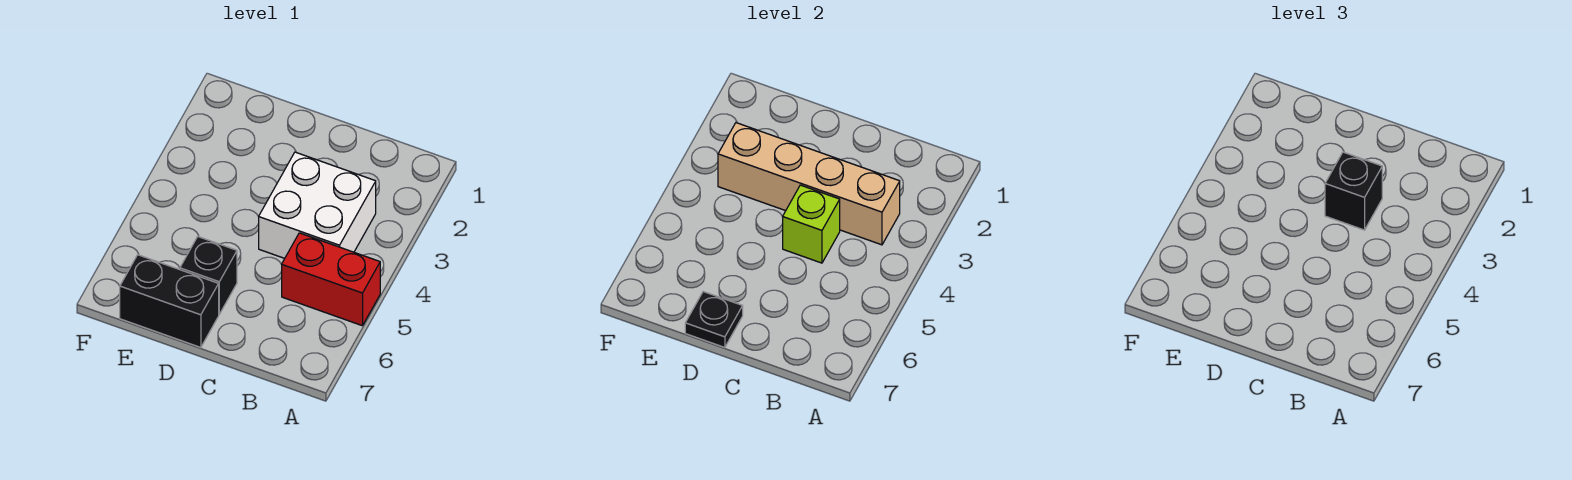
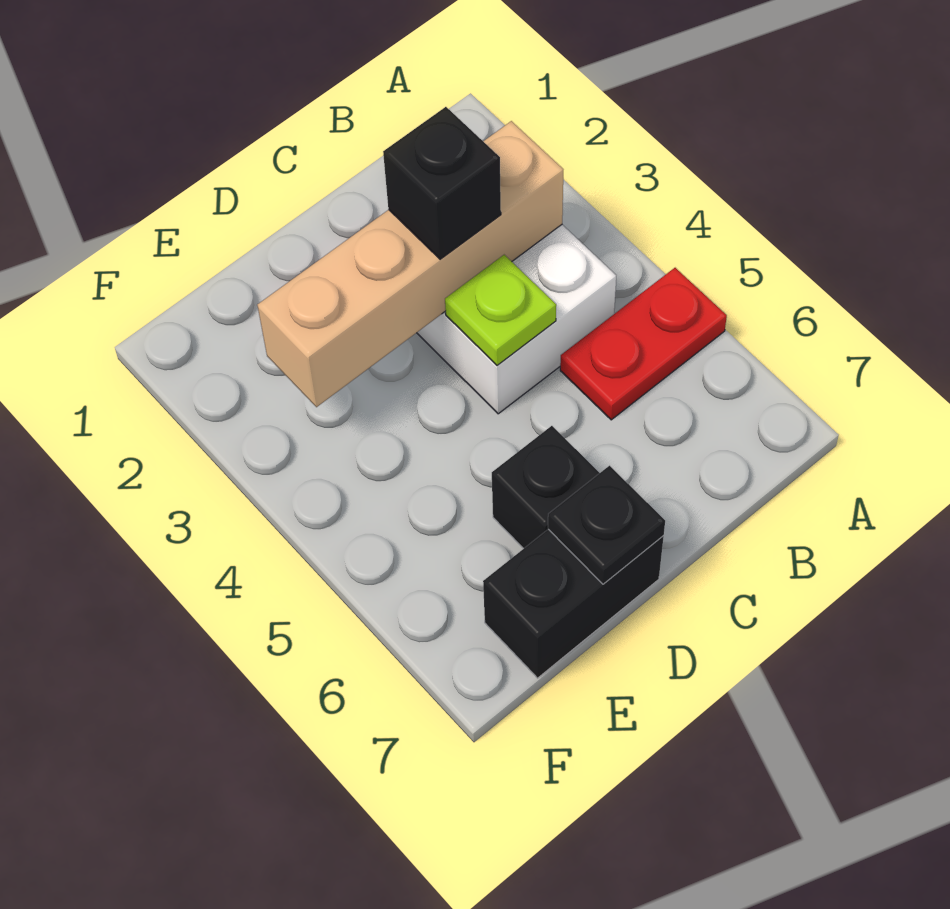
red brick A5:B5 level 1 -> red plate A5:B5 level 1
lime brick C4 level 2 -> lime plate C4 level 2

